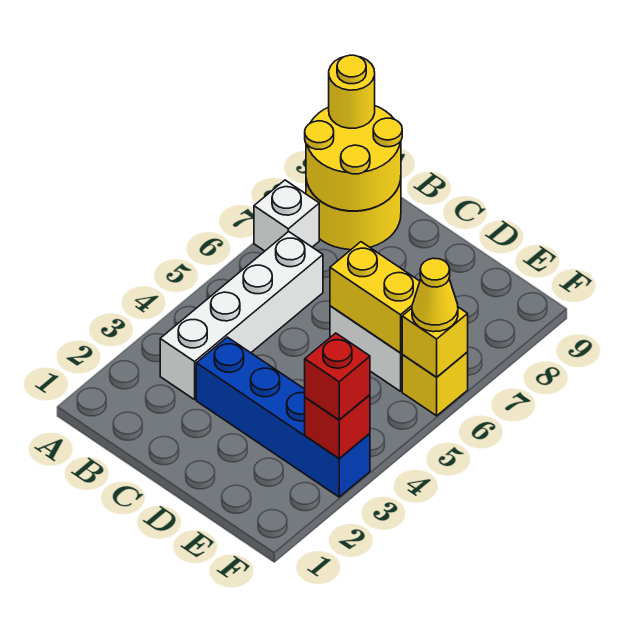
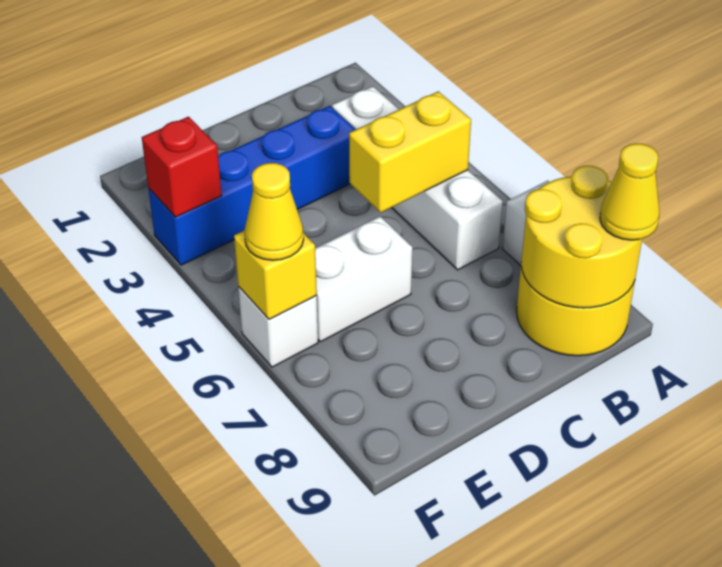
yellow round brick A9 level 3 -> yellow cone A9 level 3
yellow brick D6:E6 level 2 -> yellow brick B5:C5 level 2
red brick F3 level 3 -> none
yellow brick F6 level 1 -> white brick F6 level 1

